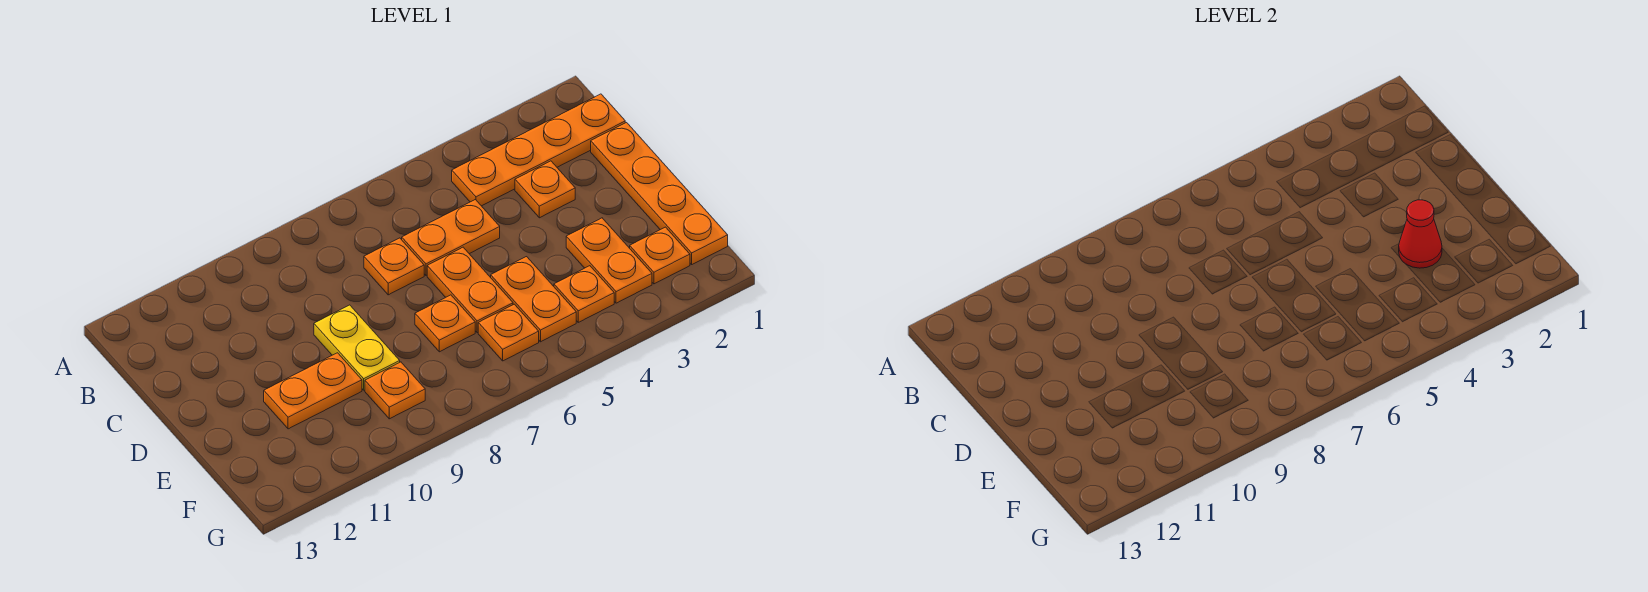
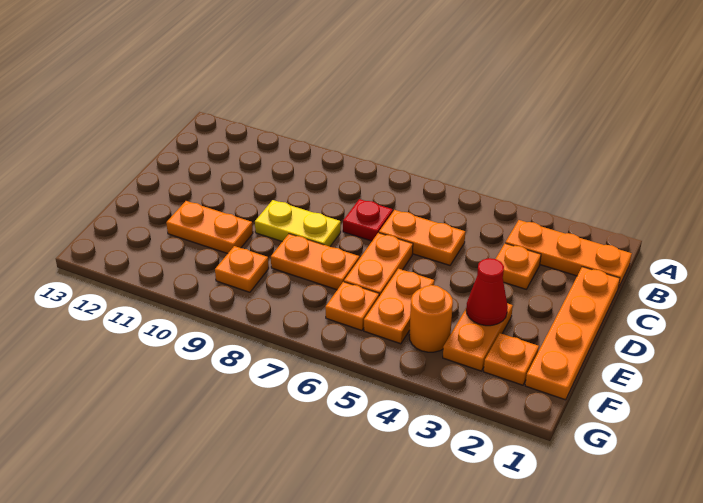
orange plate B1:B4 level 1 -> orange plate B1:B3 level 1
orange plate C7 level 1 -> red plate C7 level 1
yellow plate D9:E9 level 1 -> yellow plate D8:D9 level 1
orange plate E7 level 1 -> orange plate E7:E8 level 1
orange plate F4 level 1 -> orange round brick F4 level 1

